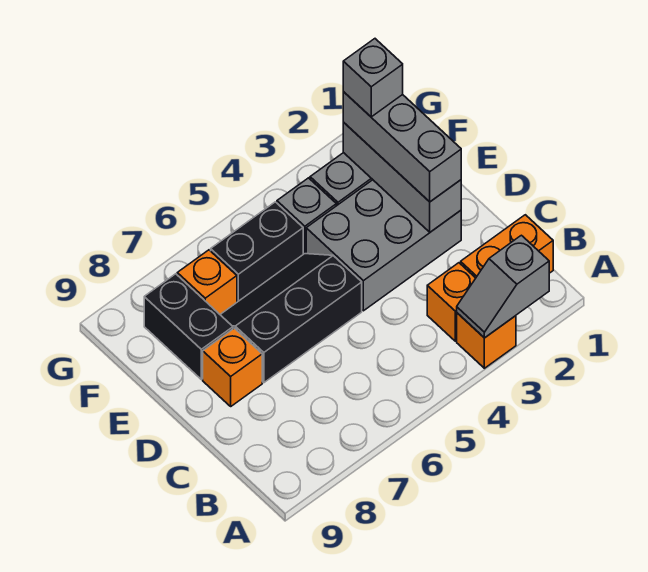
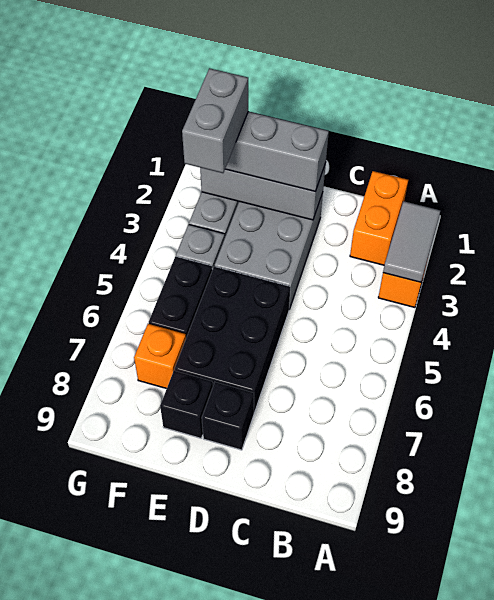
grey slope A2:A3 level 2 top 2 -> grey tile A2:A3 level 2
orange brick B3 level 1 -> none
black slope D5:E7 level 1 top D -> black brick D5:E7 level 1
orange brick D8 level 1 -> black brick D8 level 1
black brick E8:F8 level 1 -> black brick E8 level 1
grey brick F2 level 4 -> grey brick F2:F3 level 4

